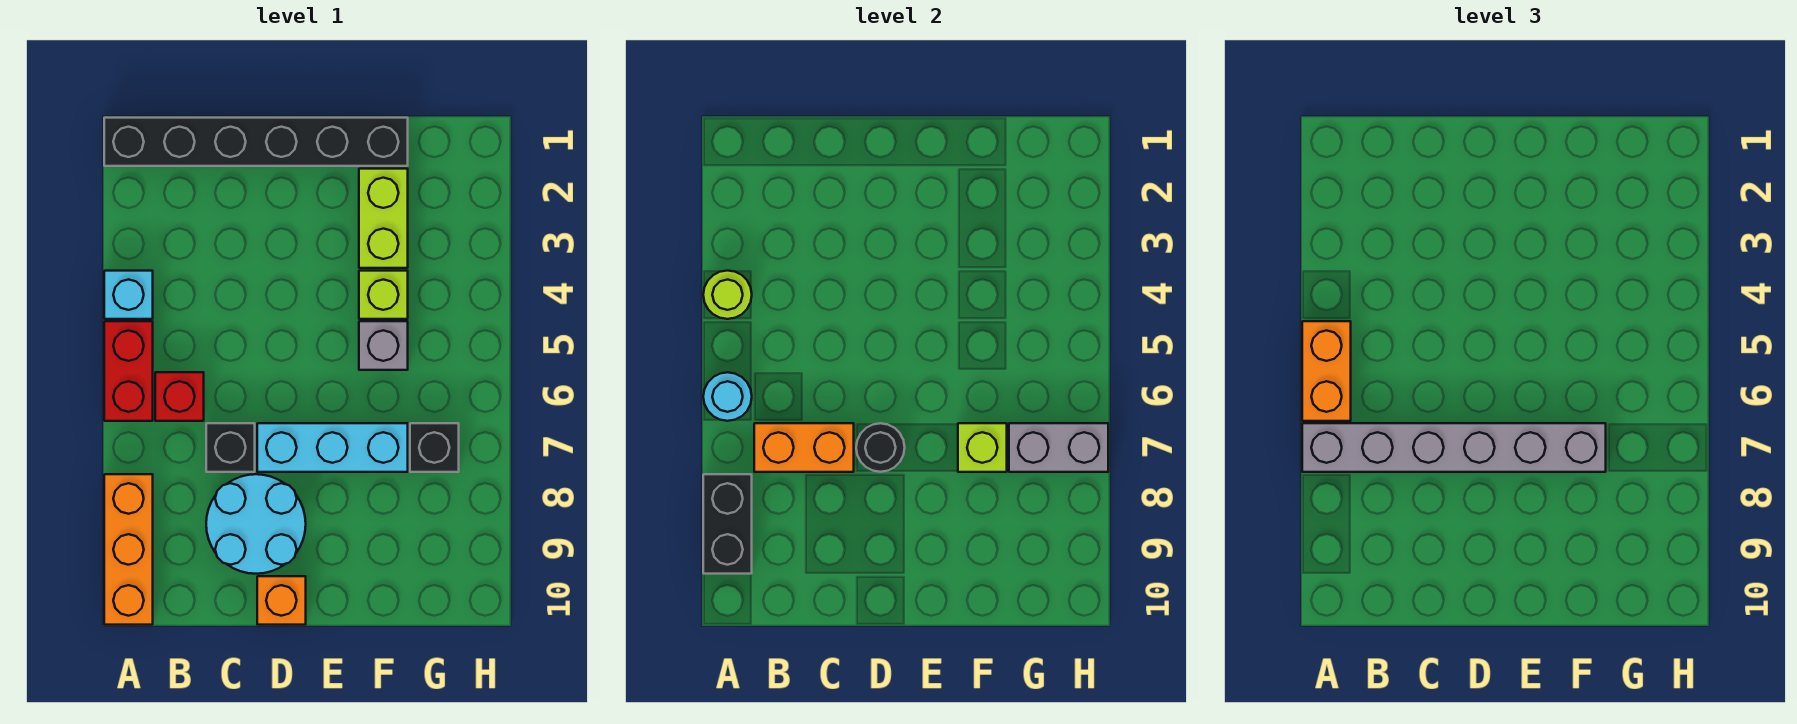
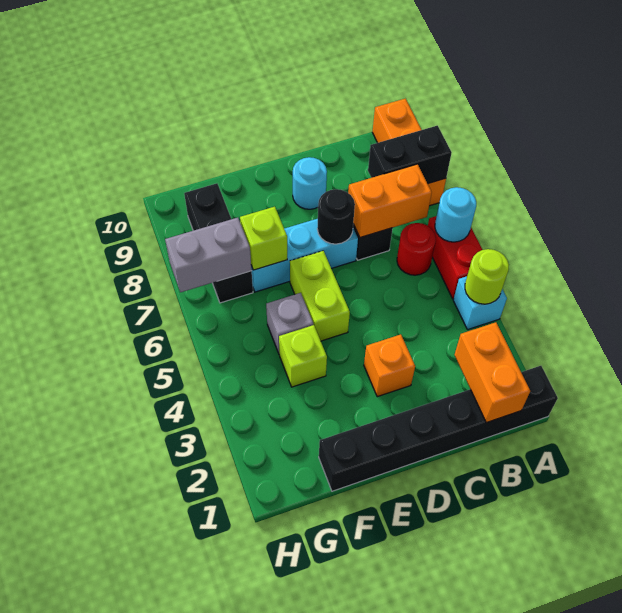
orange brick A5:A6 level 3 -> orange brick B1:B2 level 2
grey brick A7:F7 level 3 -> none
black brick A8:A9 level 2 -> black brick A8:B8 level 2
red brick B6 level 1 -> red round brick B6 level 1
cyan round brick C8:D9 level 1 -> cyan round brick D9 level 1
orange brick D10 level 1 -> orange brick D3 level 1
lime brick F2:F3 level 1 -> lime brick E5:E6 level 1
black brick G7 level 1 -> black brick G7:G9 level 1

